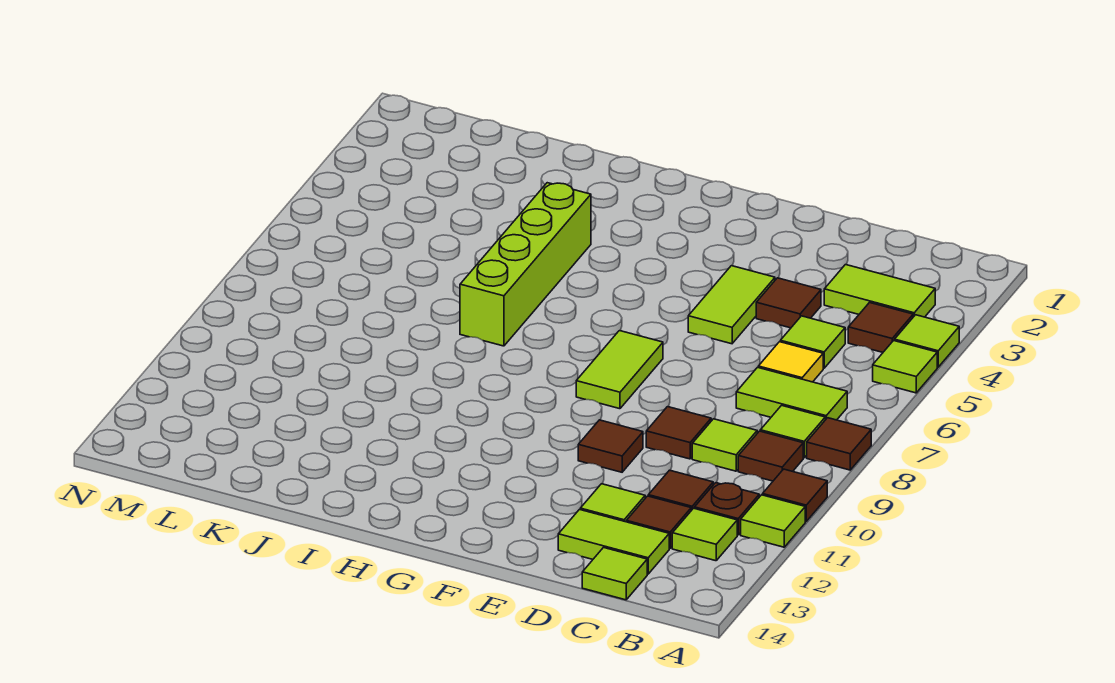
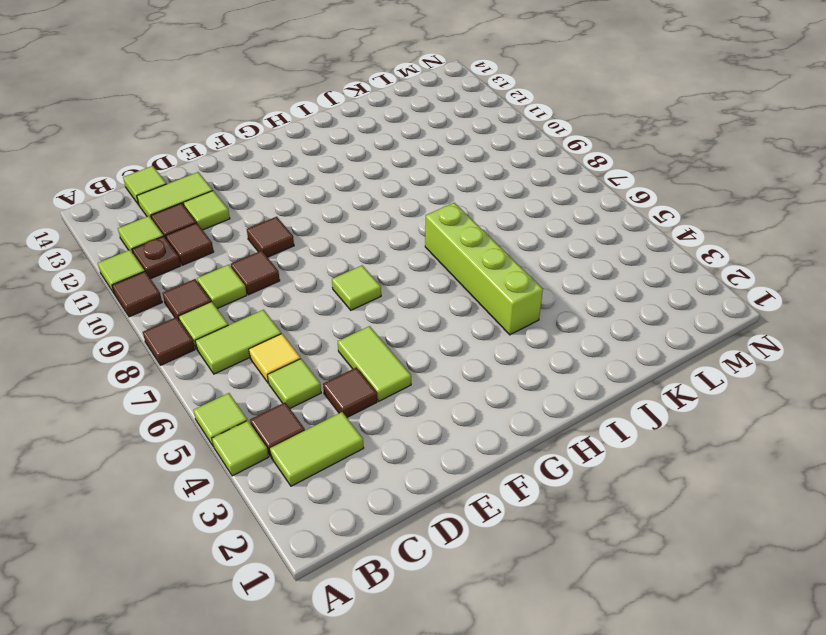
lime tile F7:F8 level 1 -> lime tile F7 level 1

